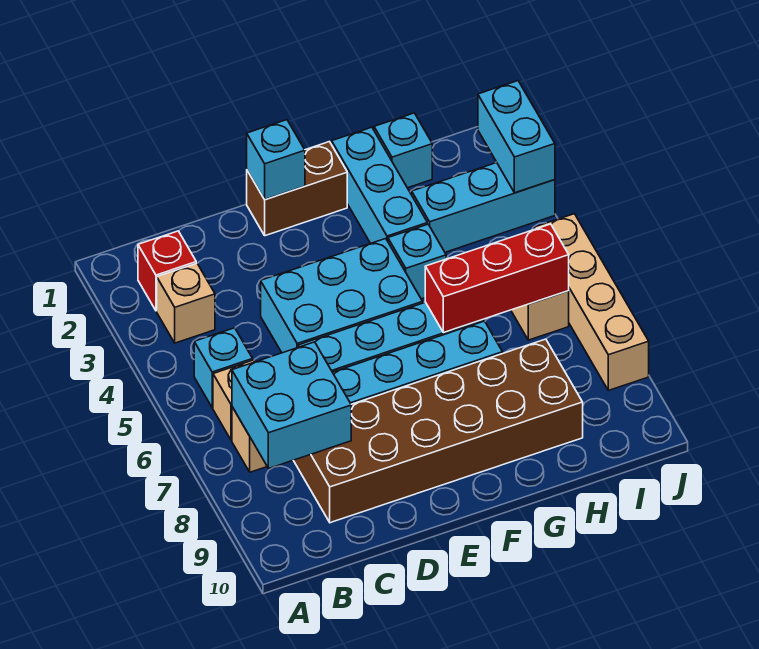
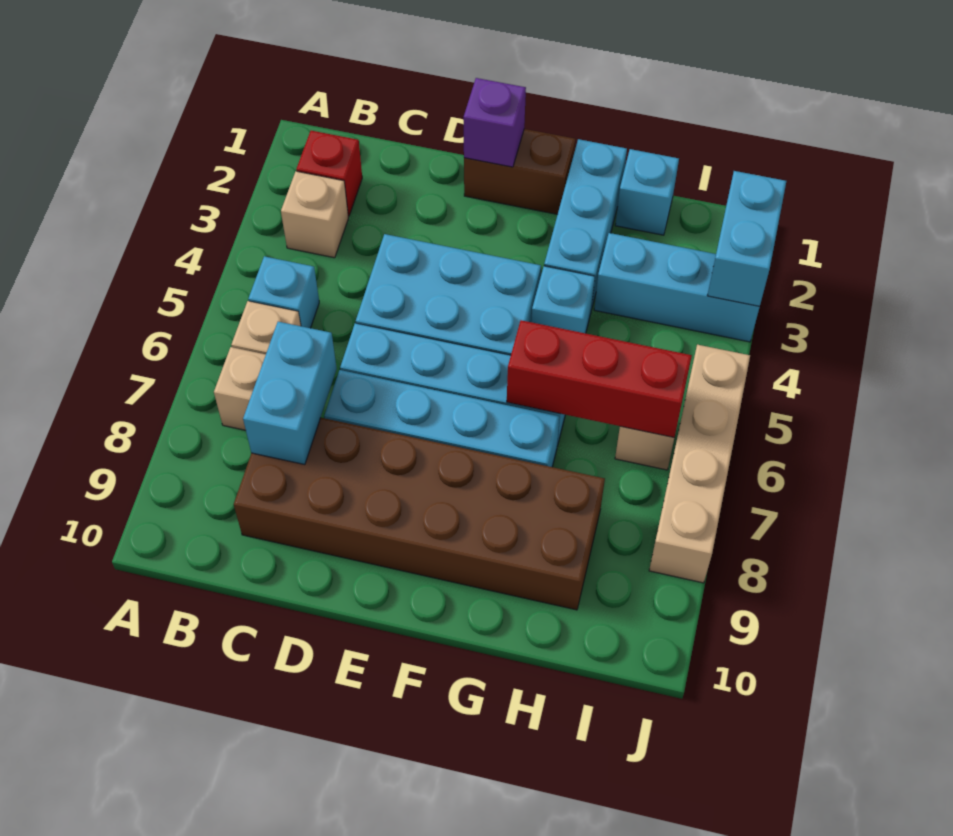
cyan brick B7:C8 level 2 -> cyan brick C7:C8 level 2
cyan brick E1 level 2 -> purple brick E1 level 2

